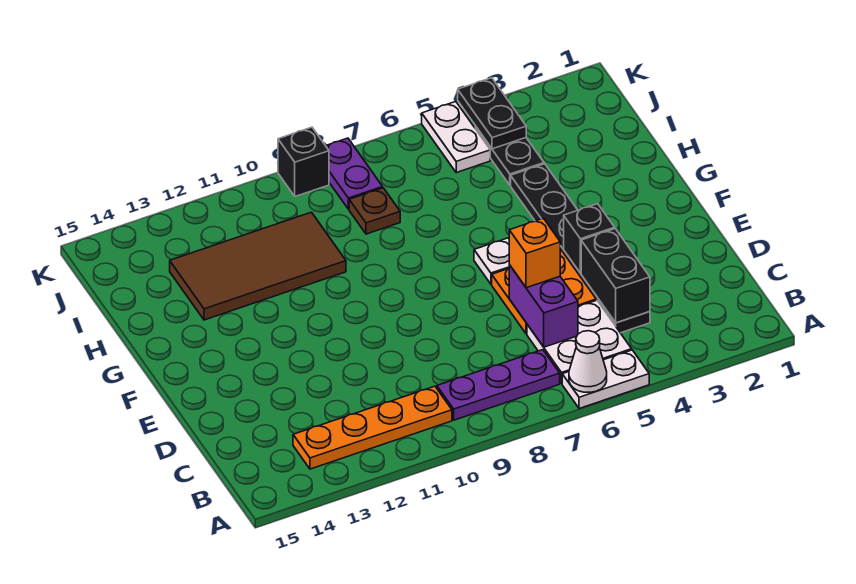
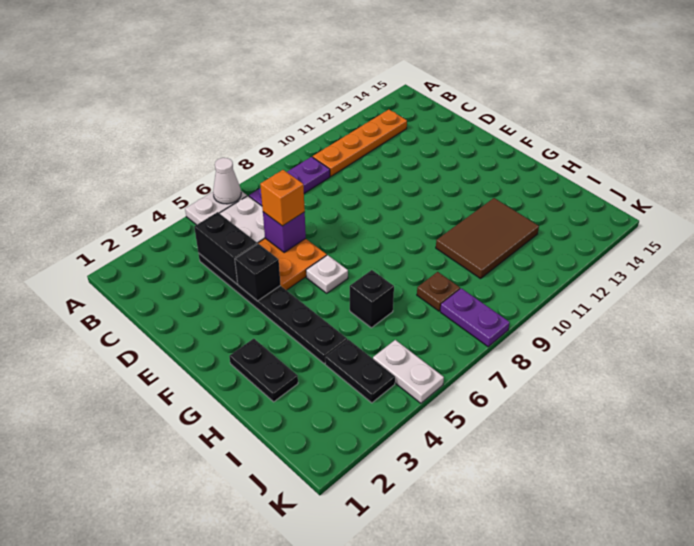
purple brick C6:D6 level 2 -> purple brick D6 level 2
brown tile H10:I13 level 1 -> brown tile H10:I12 level 1
black plate J4:K4 level 2 -> black plate G2:H2 level 1
black brick K9 level 1 -> black brick H6 level 1

